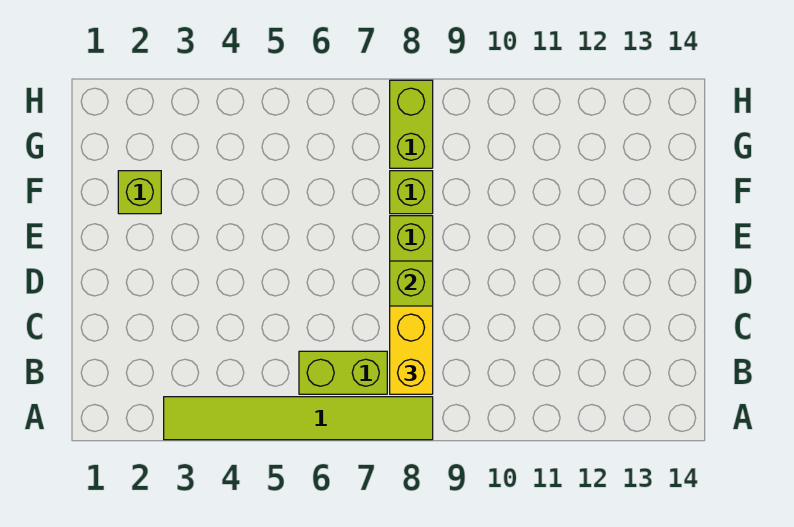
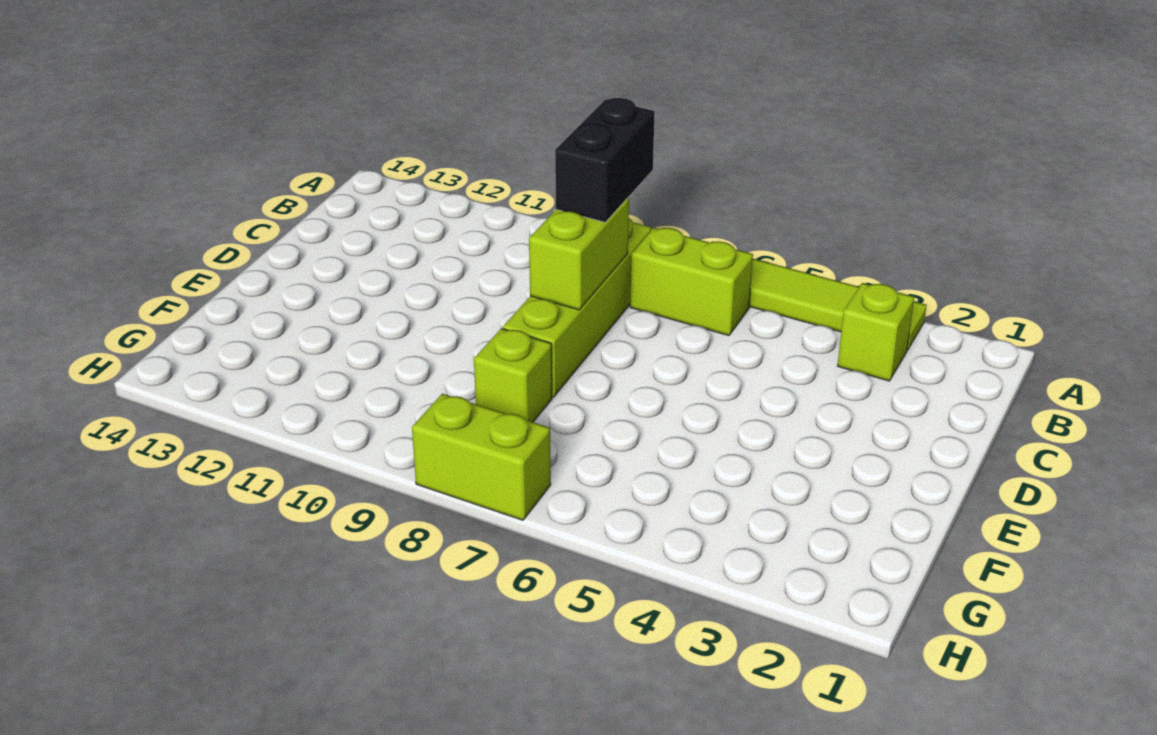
yellow brick B8:C8 level 3 -> black brick B8:C8 level 3
lime brick F2 level 1 -> lime brick B3 level 1
lime brick G8:H8 level 1 -> lime brick H7:H8 level 1

